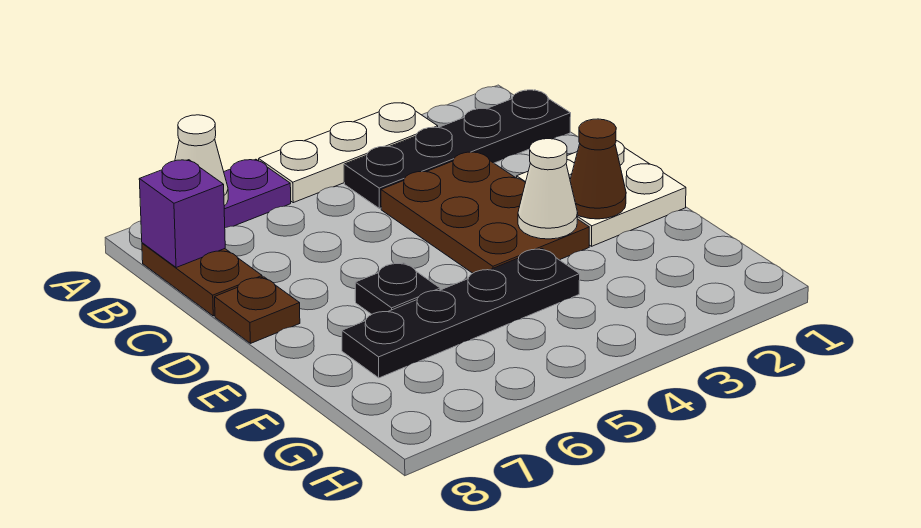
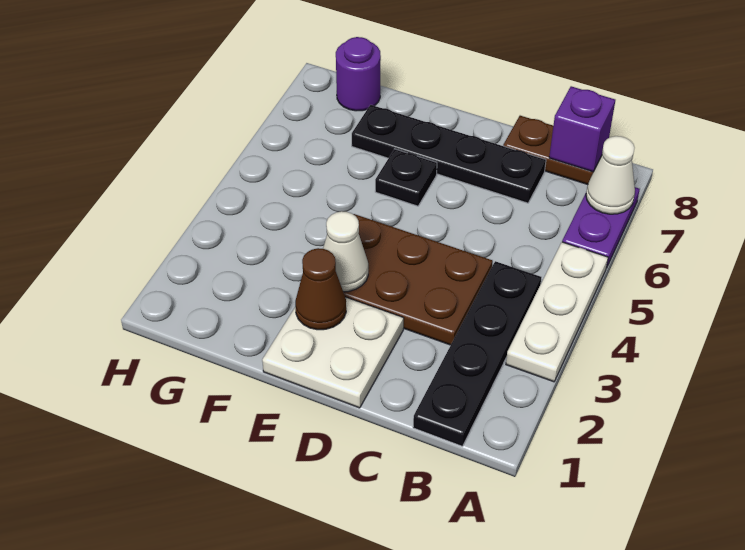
brown plate D8 level 1 -> none
black plate F4:F7 level 1 -> black plate C7:F7 level 1
none -> purple round brick G8 level 1

